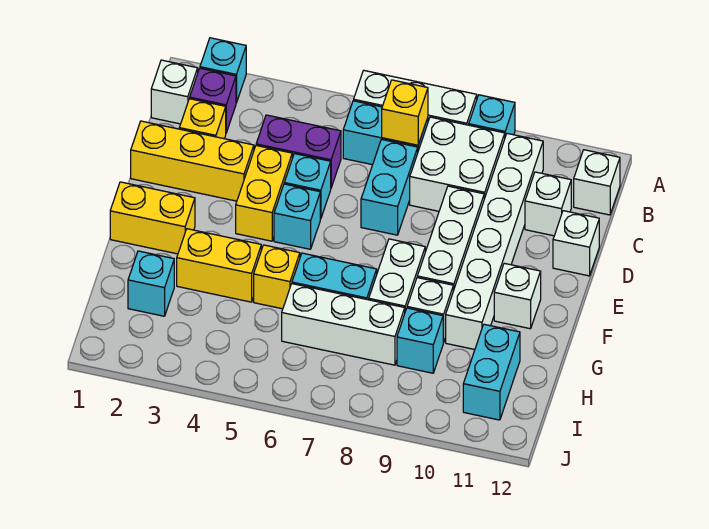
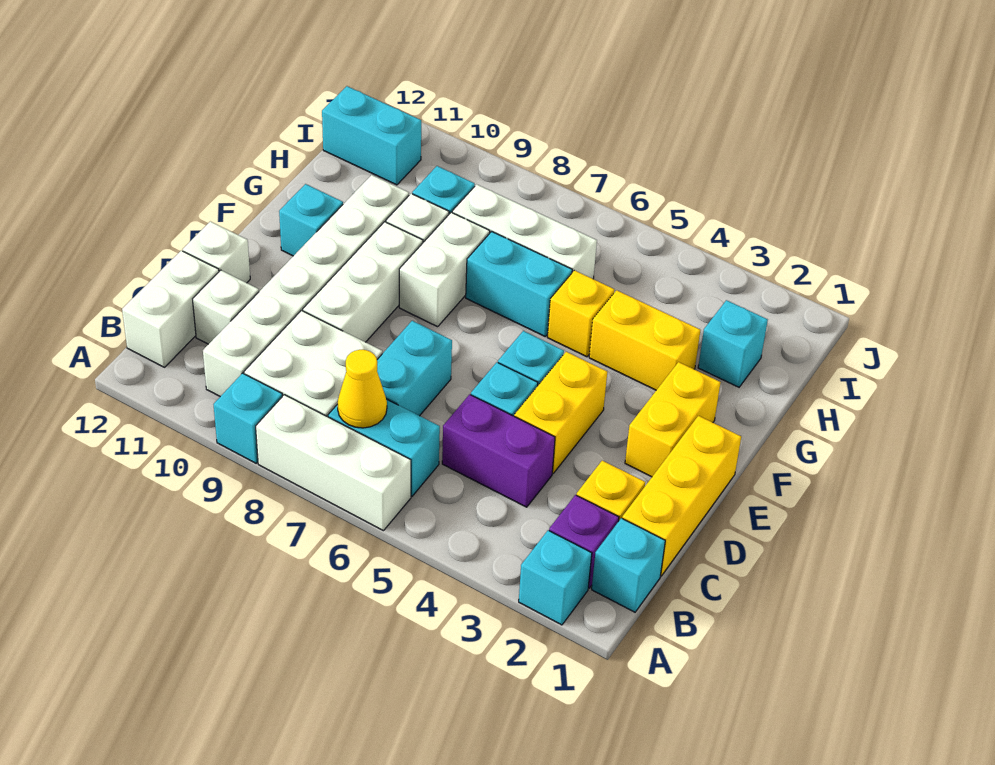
white brick B1 level 1 -> cyan brick B1 level 1
yellow brick B7 level 2 -> yellow cone B7 level 2
white brick B12 level 1 -> white brick B12:C12 level 1
yellow brick D1:D3 level 1 -> yellow brick C1:E1 level 1
yellow brick F1:F2 level 1 -> yellow brick E2:F2 level 1
white brick F11 level 1 -> cyan brick F11 level 1
cyan brick H11:I11 level 1 -> cyan brick I11:I12 level 1

